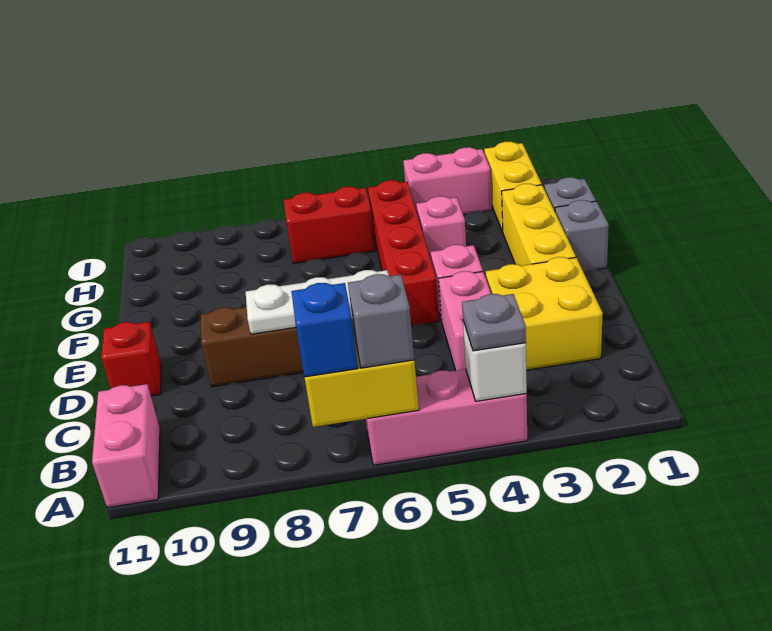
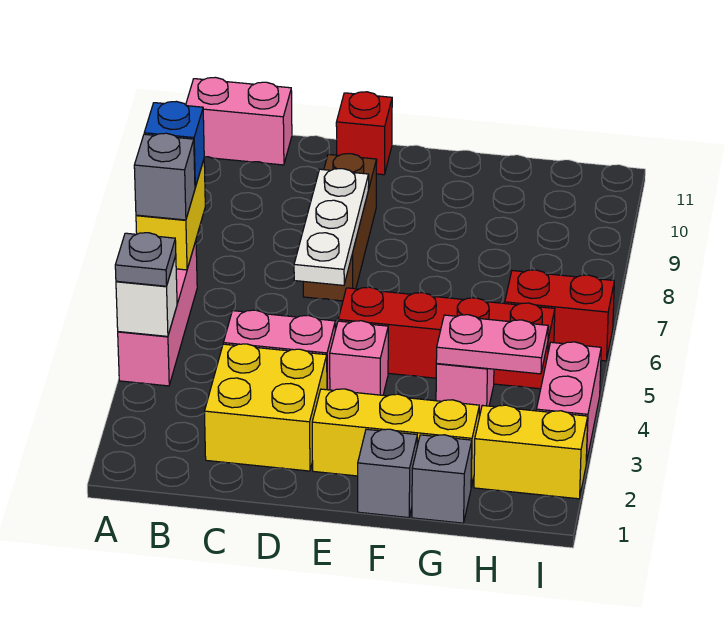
none -> pink plate G4:H4 level 2
red brick H6:H7 level 1 -> red brick H6:I6 level 1

